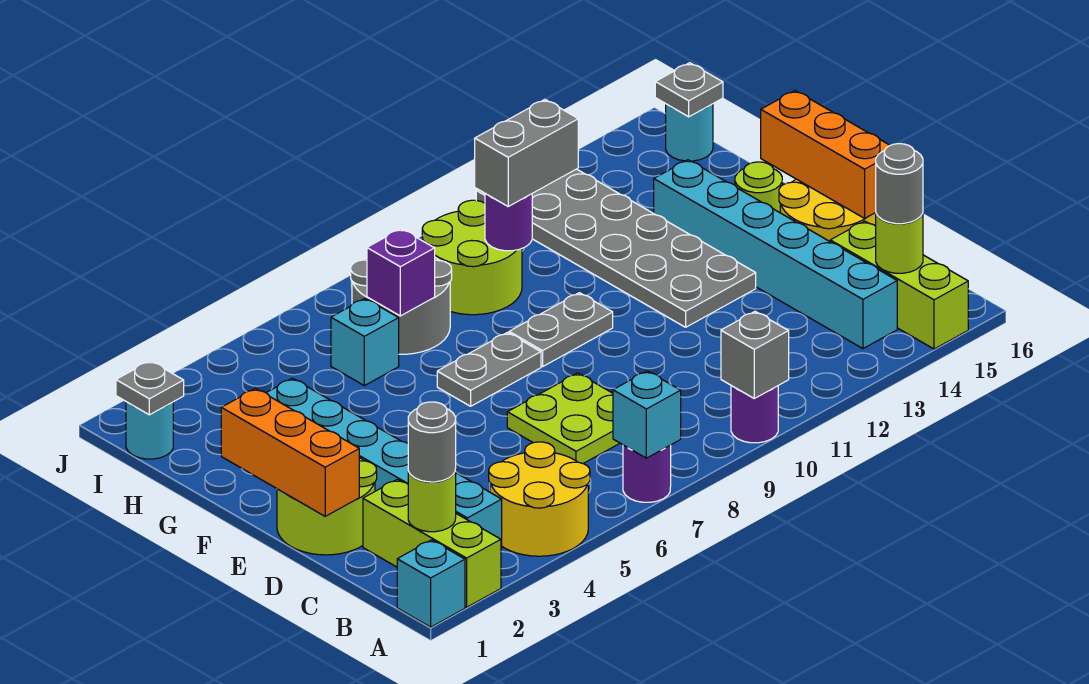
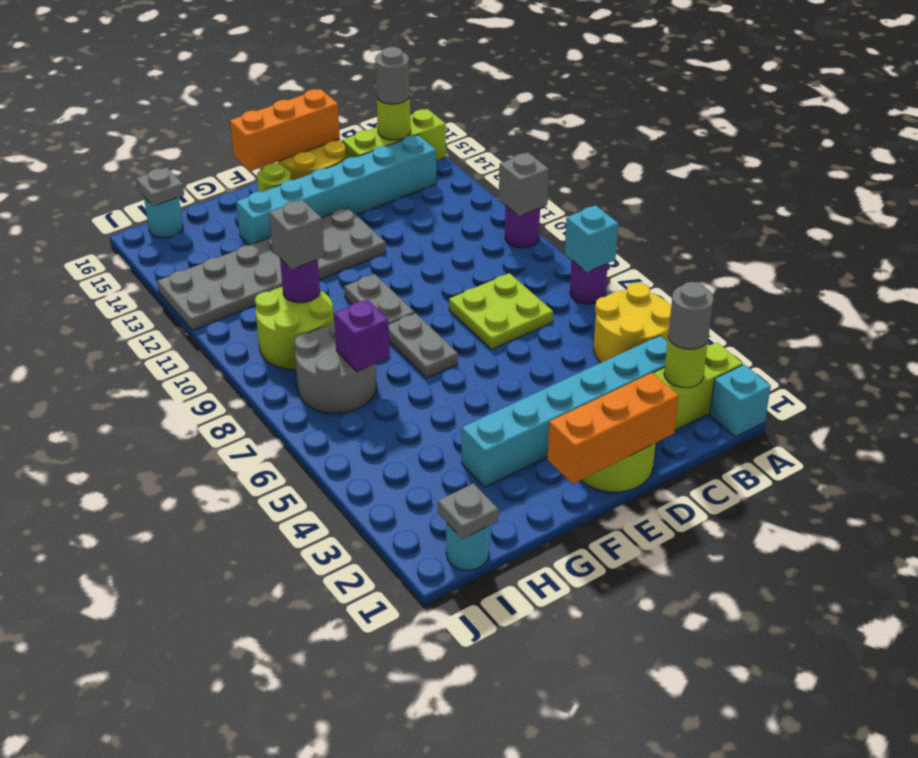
cyan brick H6 level 1 -> none
grey brick H10:H11 level 3 -> grey brick H10 level 3

